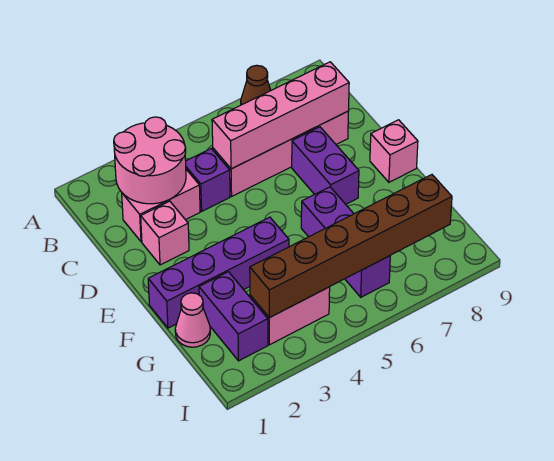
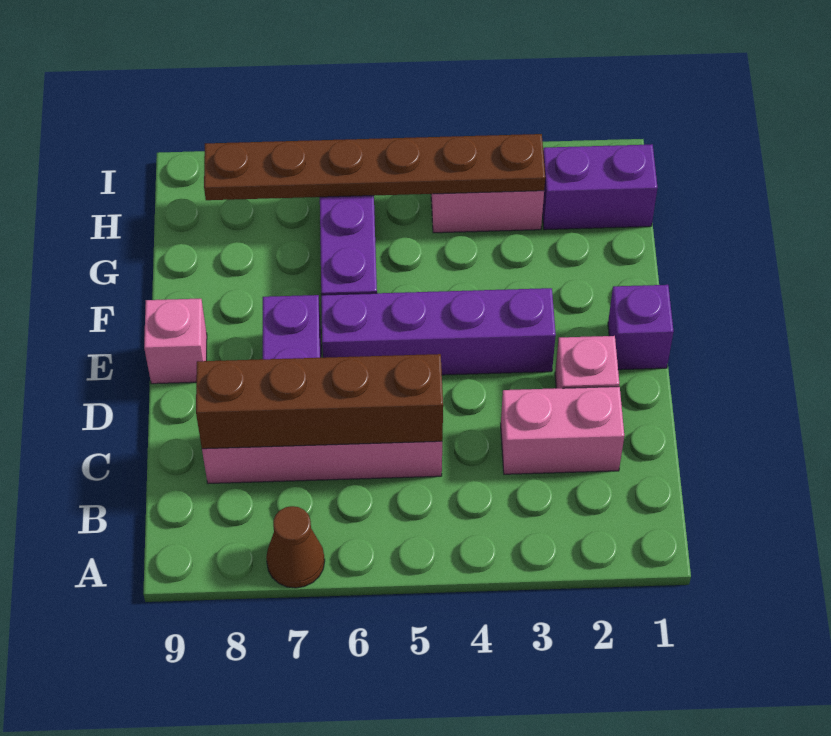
pink round brick B2:C3 level 2 -> none
purple brick C4 level 1 -> purple brick E1 level 1
pink brick C5:C8 level 2 -> brown brick C5:C8 level 2
purple brick F1:F4 level 1 -> purple brick E3:E6 level 1
pink cone G1 level 1 -> none
purple brick G2:H2 level 1 -> purple brick H1:H2 level 1
brown brick H3:H8 level 2 -> brown plate H3:H8 level 2

